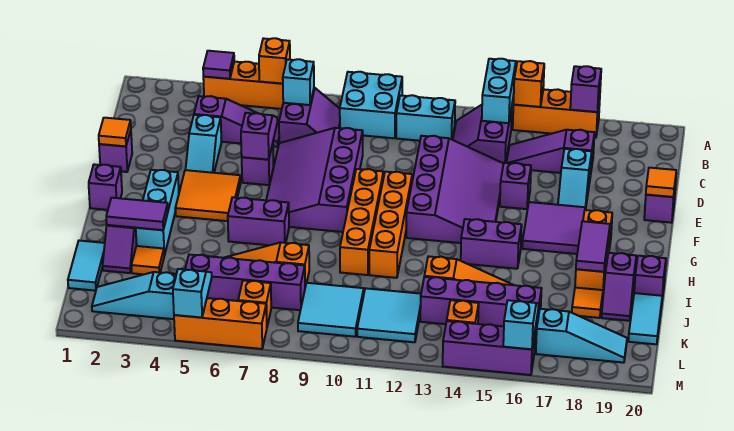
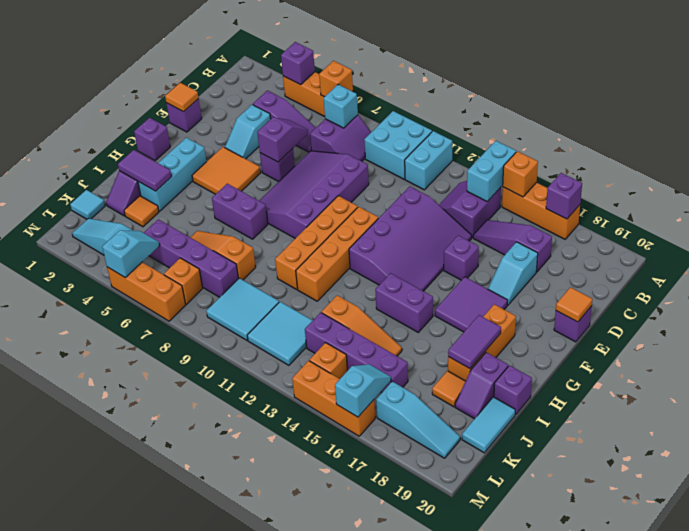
purple tile A4 level 2 -> purple brick A4 level 2
cyan brick B11:B12 level 1 -> cyan brick A11:B11 level 1
cyan tile J1:K1 level 1 -> cyan tile K1 level 1
purple brick M14:M16 level 1 -> orange brick M14:M16 level 1

